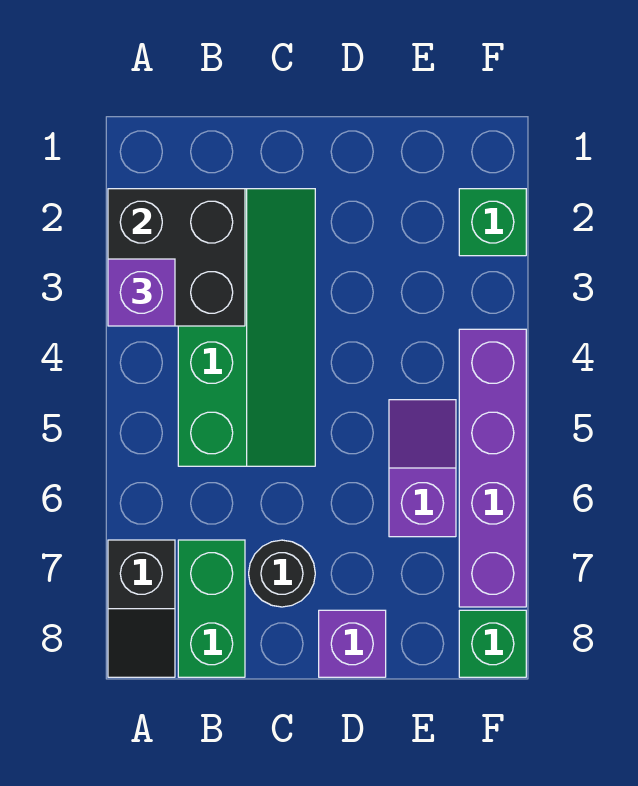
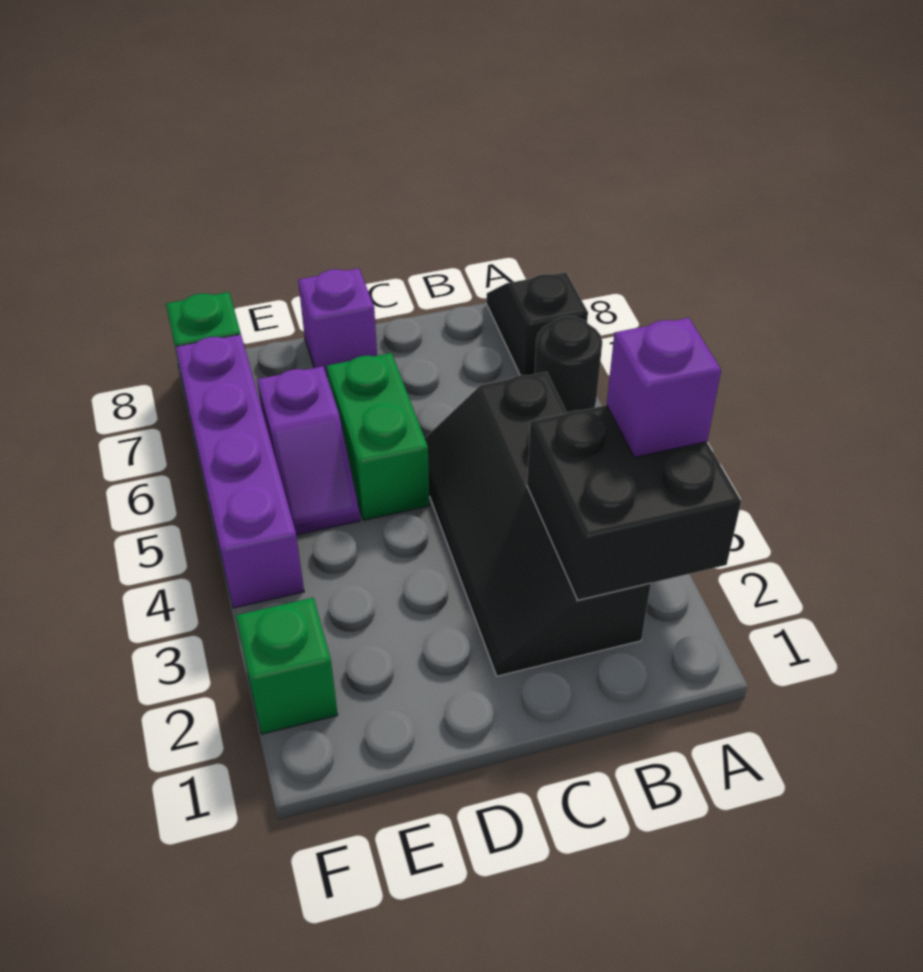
green slope B2:C5 level 1 top B -> black slope B2:C5 level 1 top B
green brick B7:B8 level 1 -> green brick D5:D6 level 1
black round brick C7 level 1 -> black round brick A6 level 1

